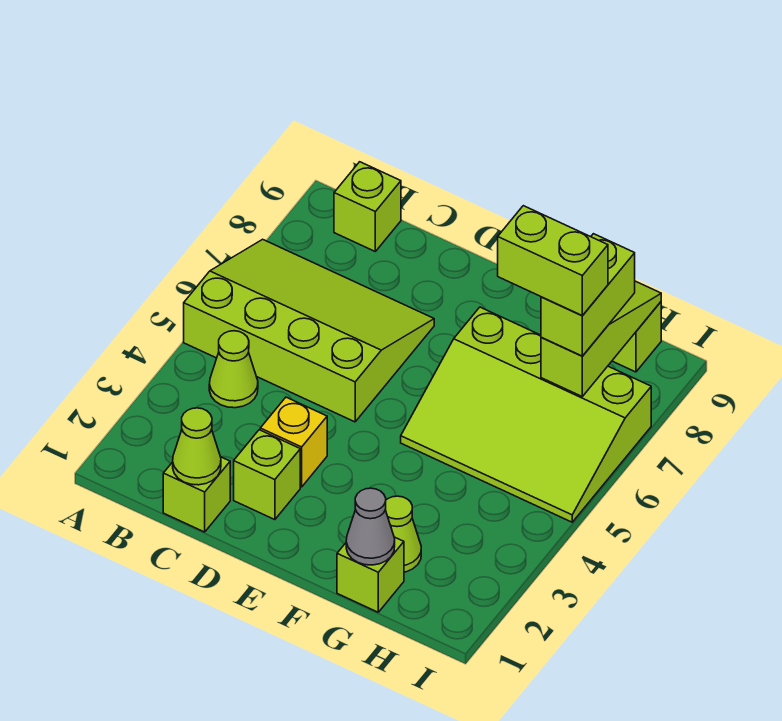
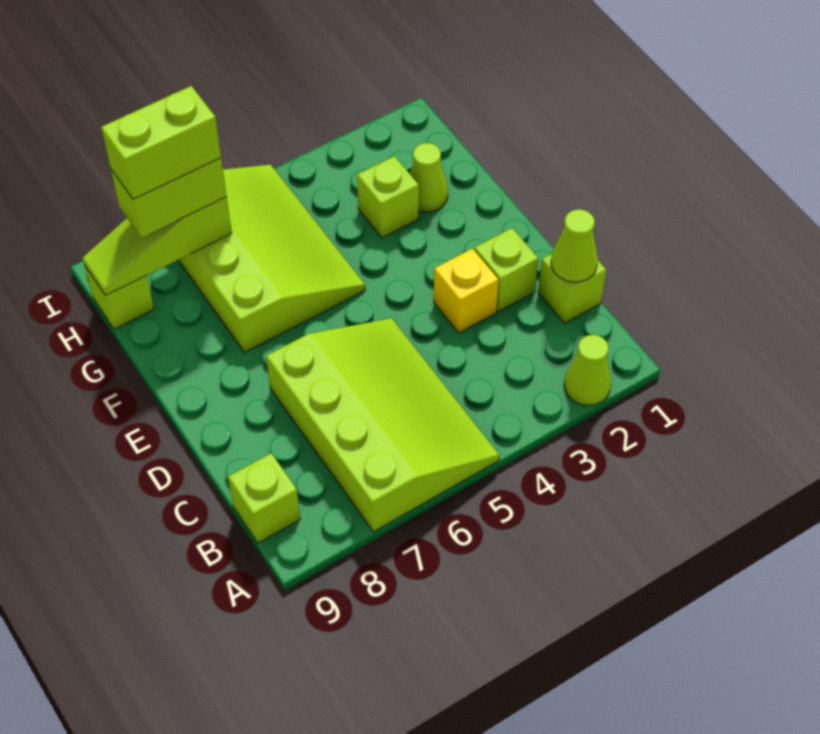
lime slope A5:D7 level 1 top 5 -> lime slope A5:D7 level 1 top 7
lime cone B4 level 1 -> lime cone A2 level 1
lime brick G1 level 1 -> lime brick G3 level 1
grey cone G1 level 2 -> none
lime brick G7:H7 level 4 -> lime brick H7:H8 level 4

